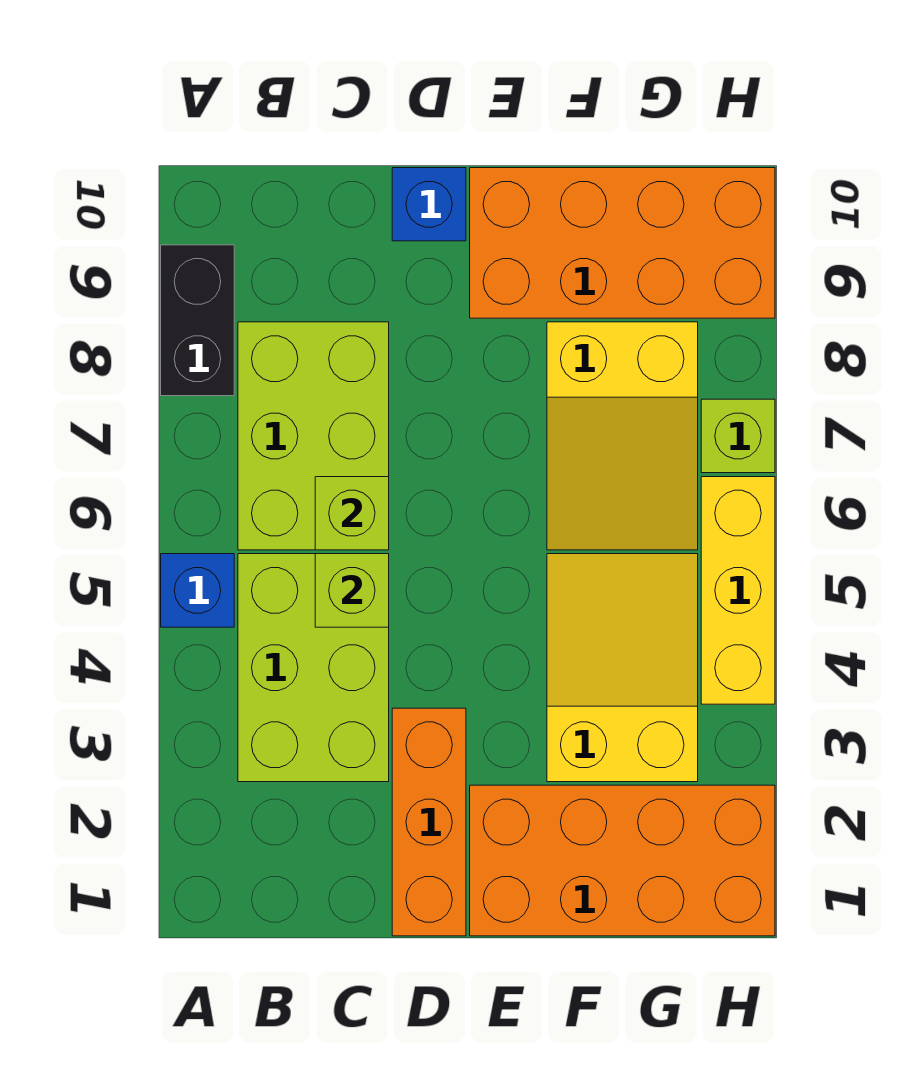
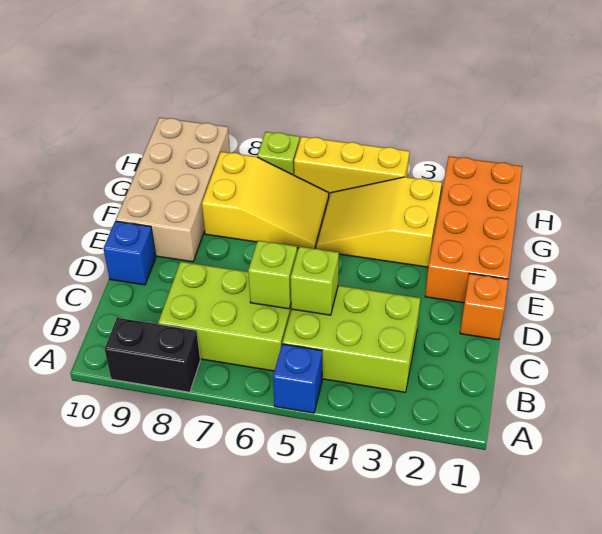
orange brick D1:D3 level 1 -> orange brick D1 level 1
orange brick E9:H10 level 1 -> tan brick E9:H10 level 1

